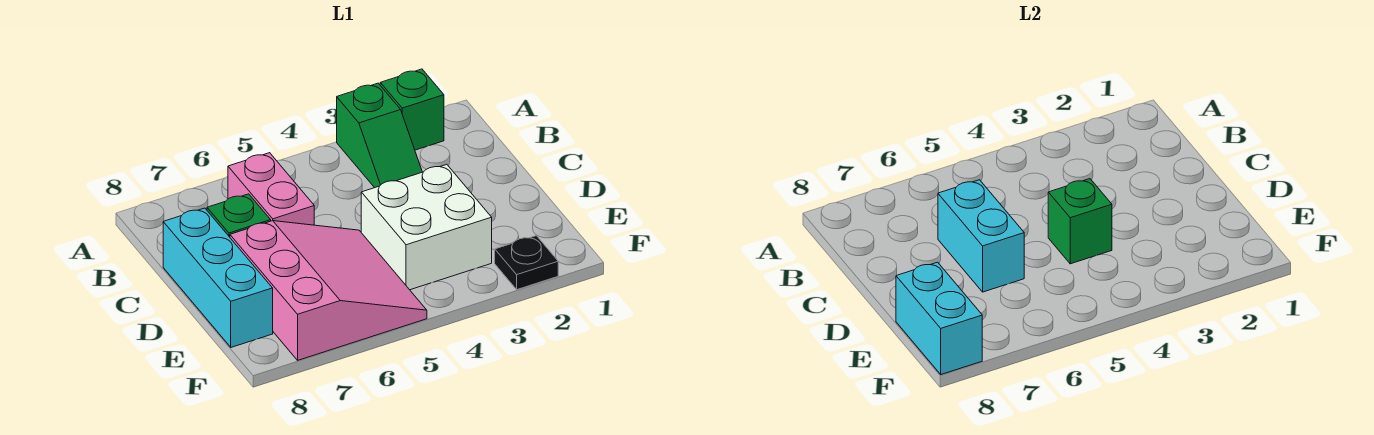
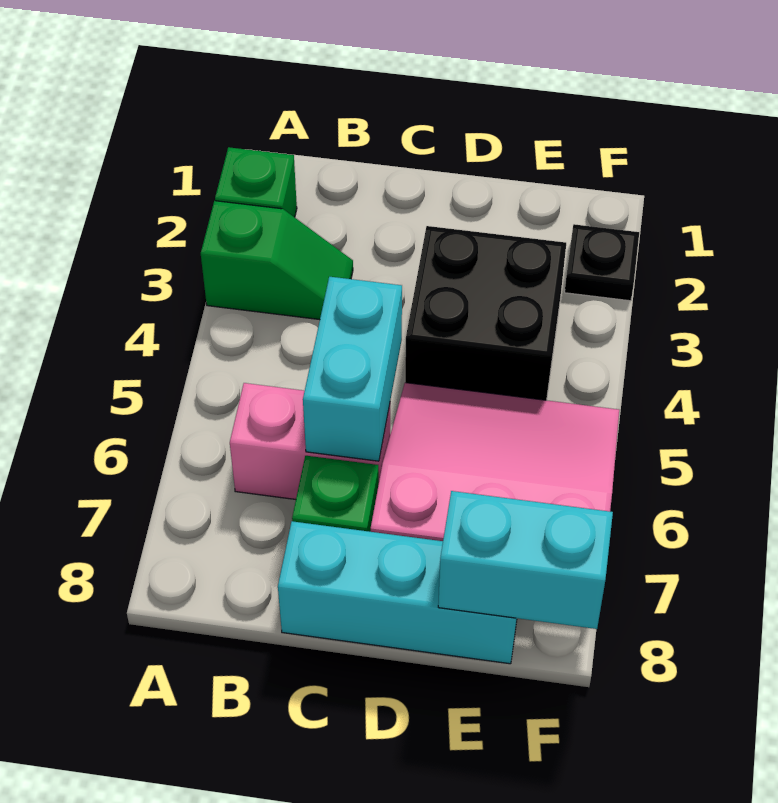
cyan brick C6:D6 level 2 -> cyan brick C5:C6 level 2
white brick D3:E4 level 1 -> black brick D3:E4 level 1
green brick D4 level 2 -> none

